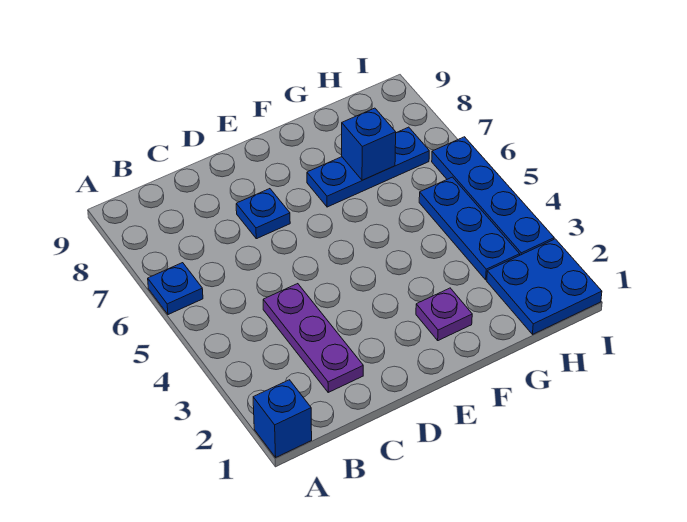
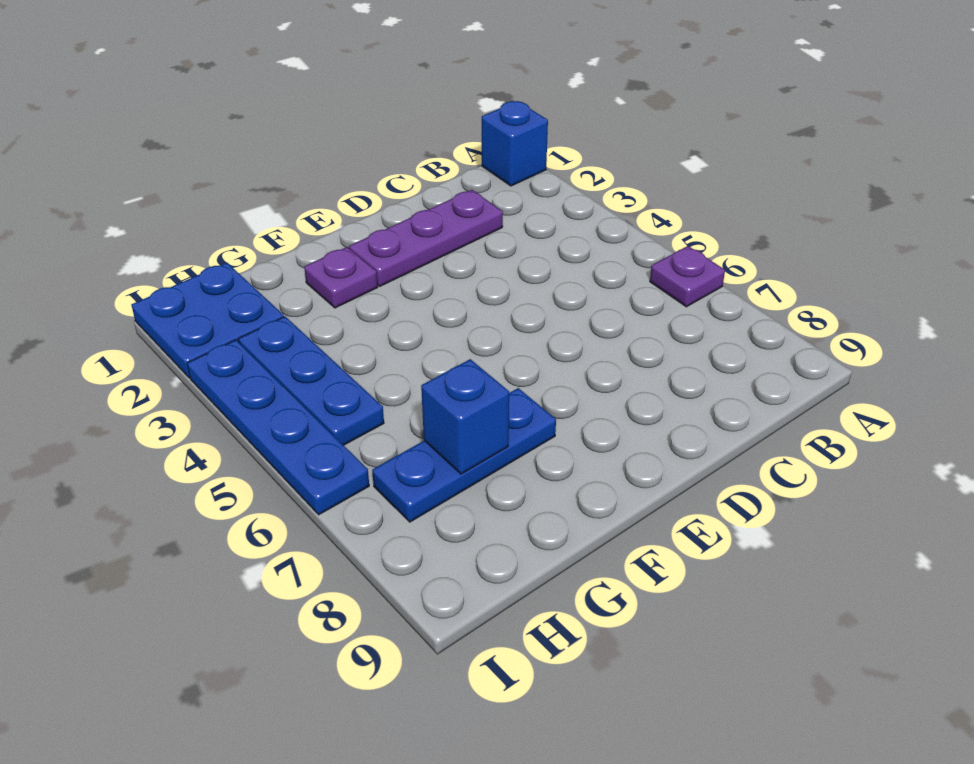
blue plate A6 level 1 -> purple plate A6 level 1
purple plate C2:C4 level 1 -> purple plate C2:E2 level 1
blue plate D7 level 1 -> none

